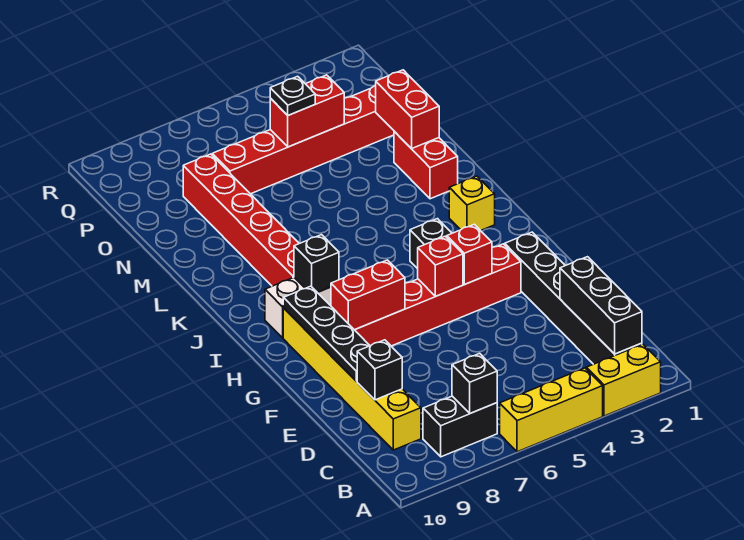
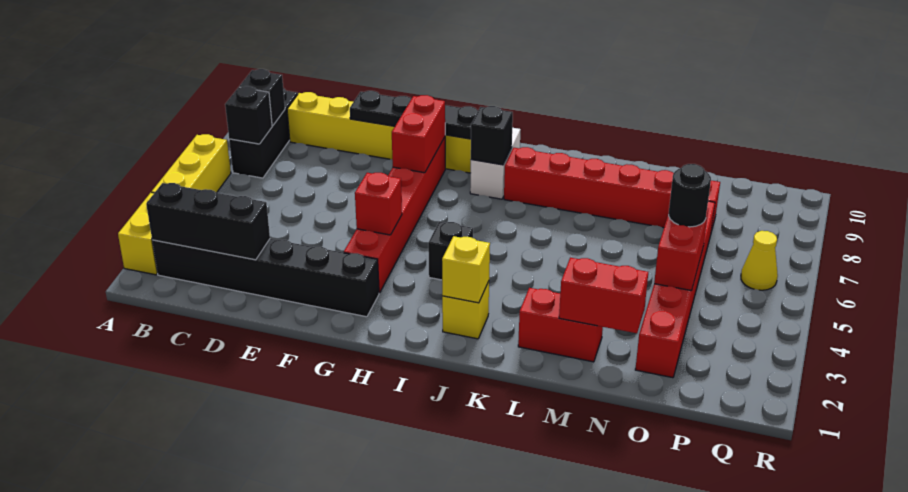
black brick B7:B8 level 1 -> black brick B7:B9 level 1
black brick D9 level 2 -> black brick B8 level 2
red brick G5 level 2 -> none
none -> yellow brick J2 level 2
black plate O5 level 3 -> black round brick O5 level 3
none -> yellow cone Q6 level 1

